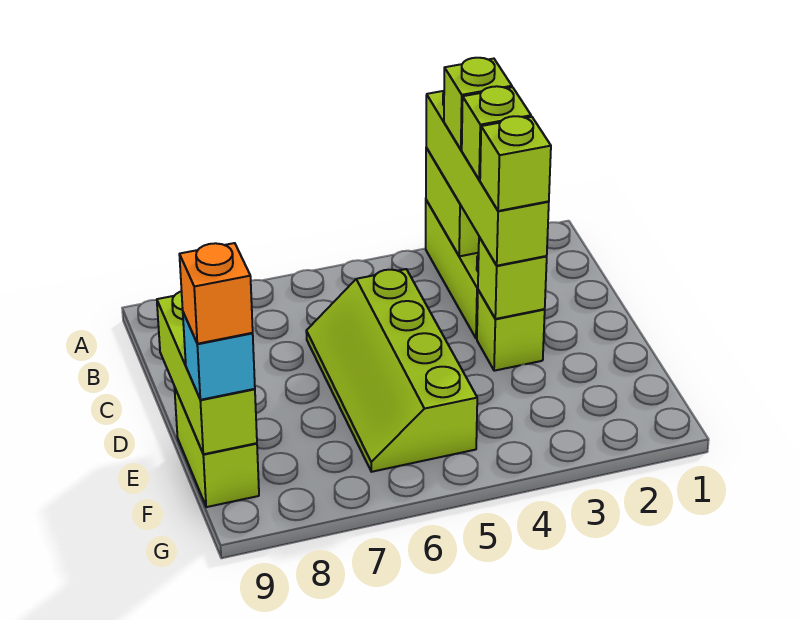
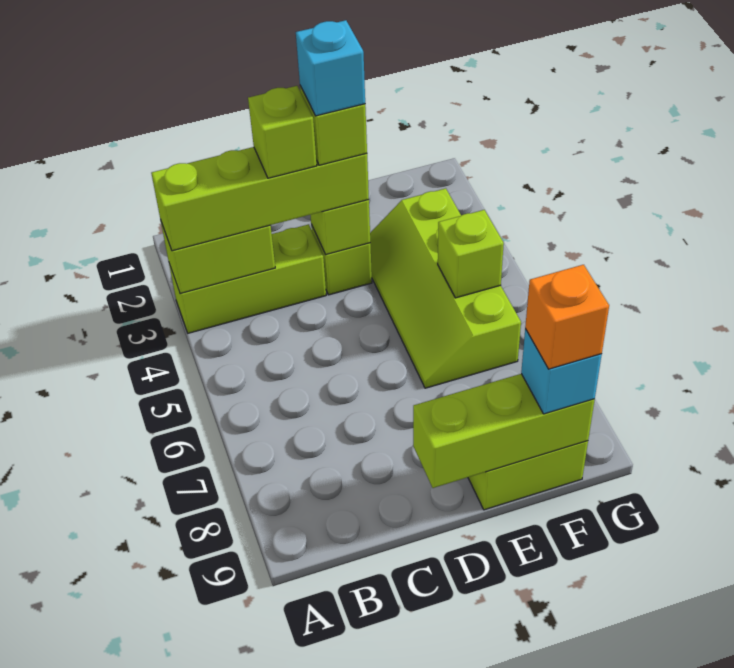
lime brick B3 level 4 -> lime brick F5 level 2
lime slope C5:F6 level 1 top 5 -> lime slope E3:F6 level 1 top F
none -> cyan brick D3 level 5

